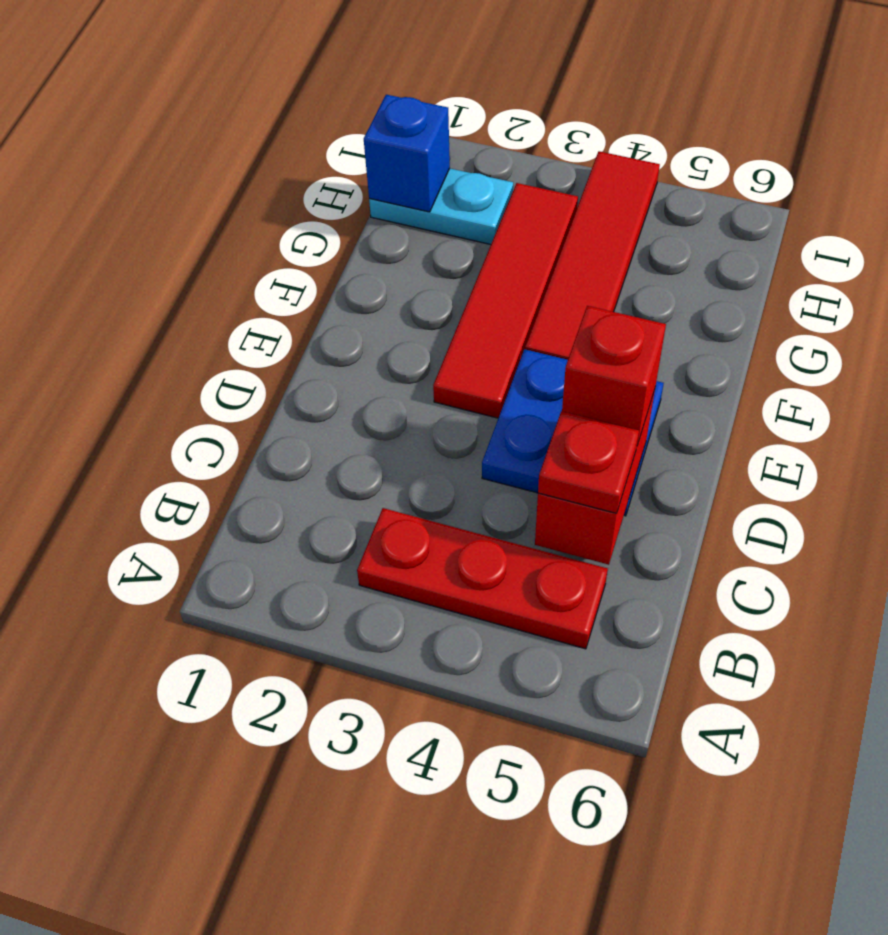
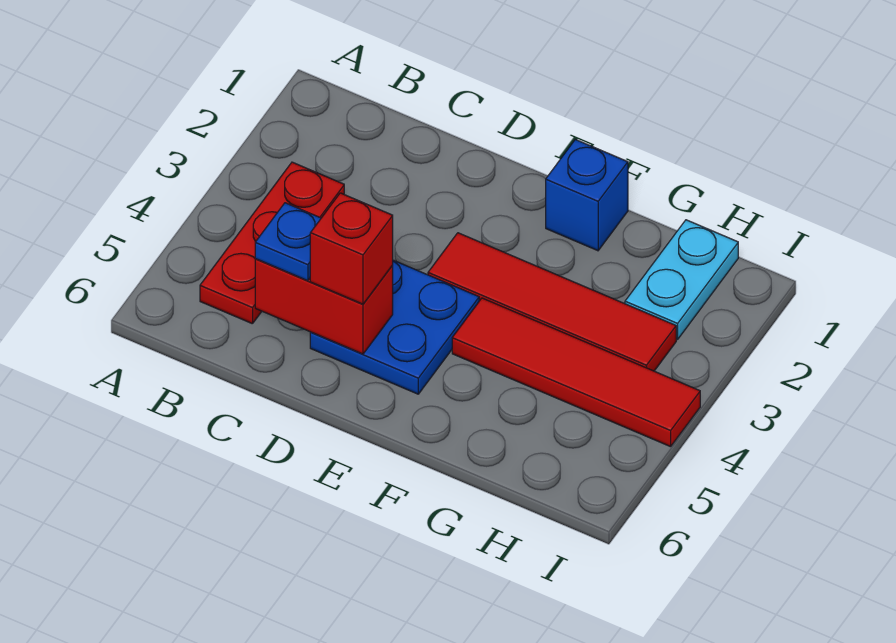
red plate C5 level 3 -> blue plate C5 level 3
blue brick H1 level 2 -> blue brick F1 level 1

